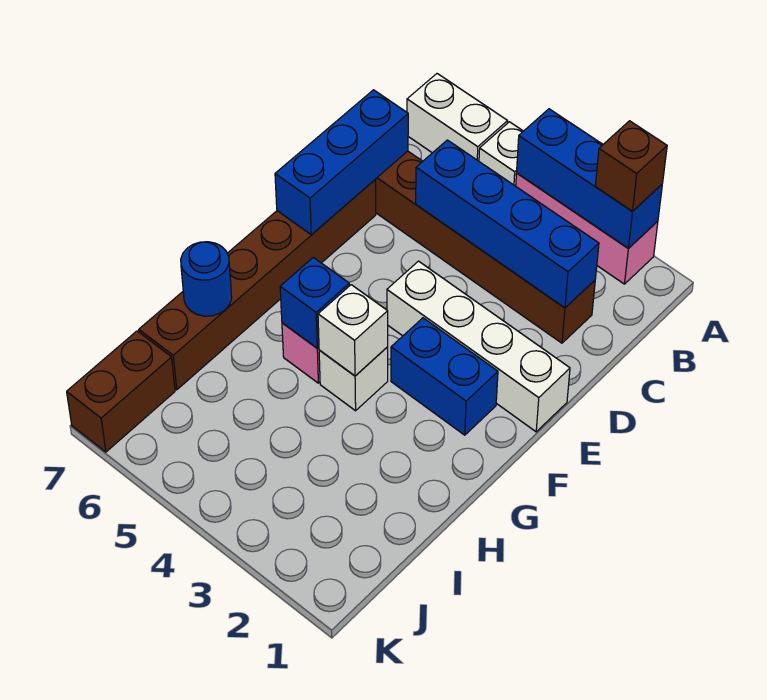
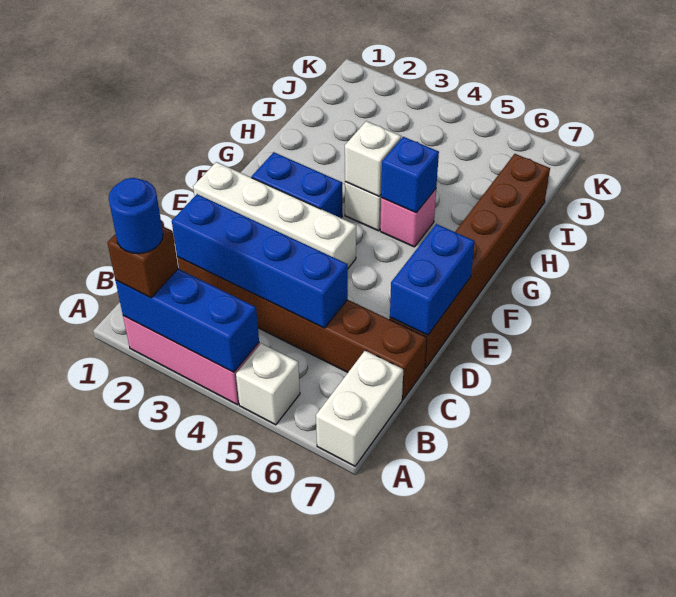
white brick A6:A7 level 1 -> white brick A7:B7 level 1
blue brick C7:E7 level 2 -> blue brick D7:E7 level 2
blue round brick H7 level 2 -> blue round brick A2 level 4
brown brick J7:K7 level 1 -> none

